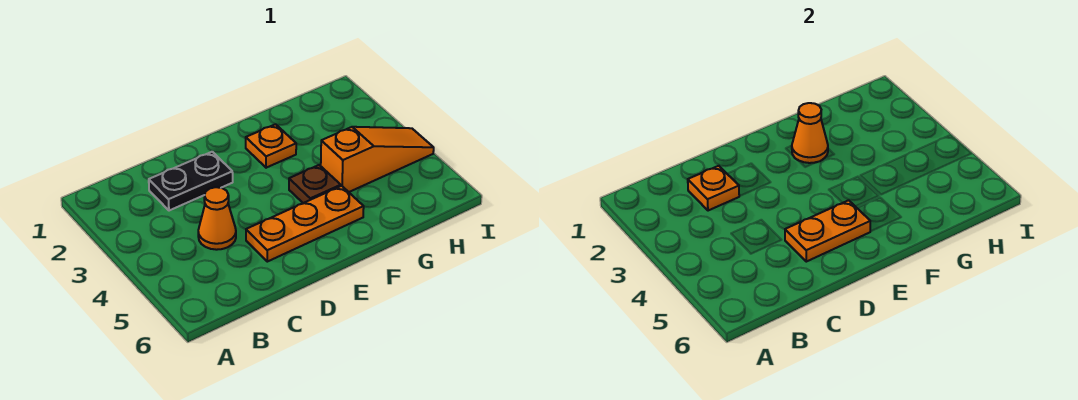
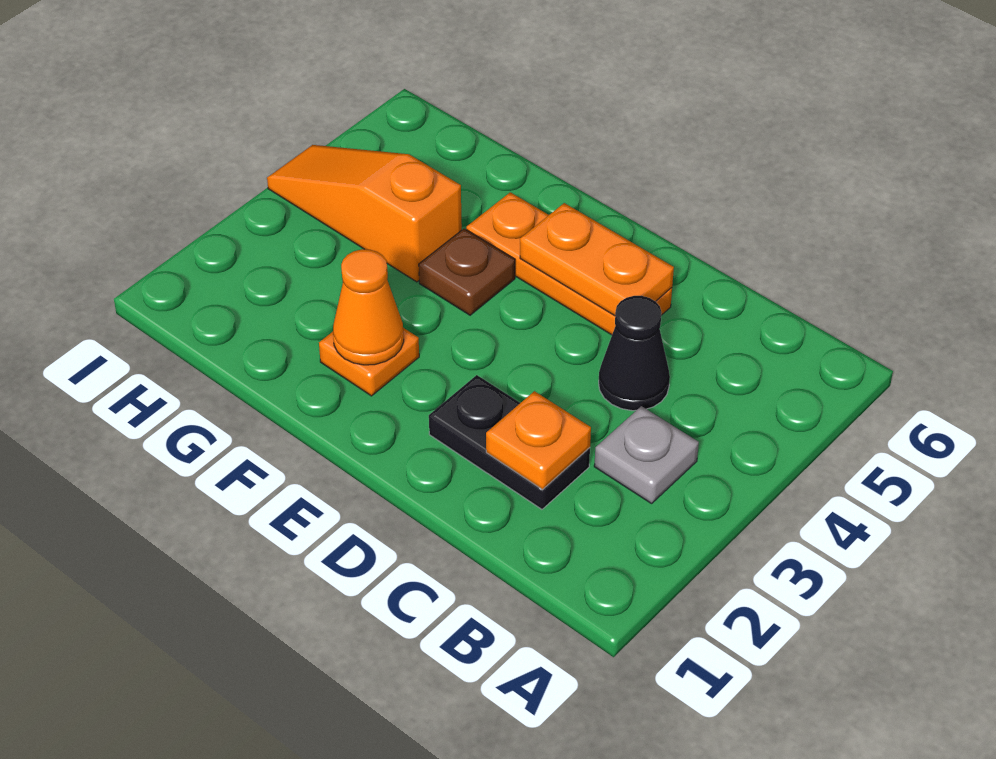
none -> grey plate B3 level 1
orange cone C4 level 1 -> black cone C4 level 1

